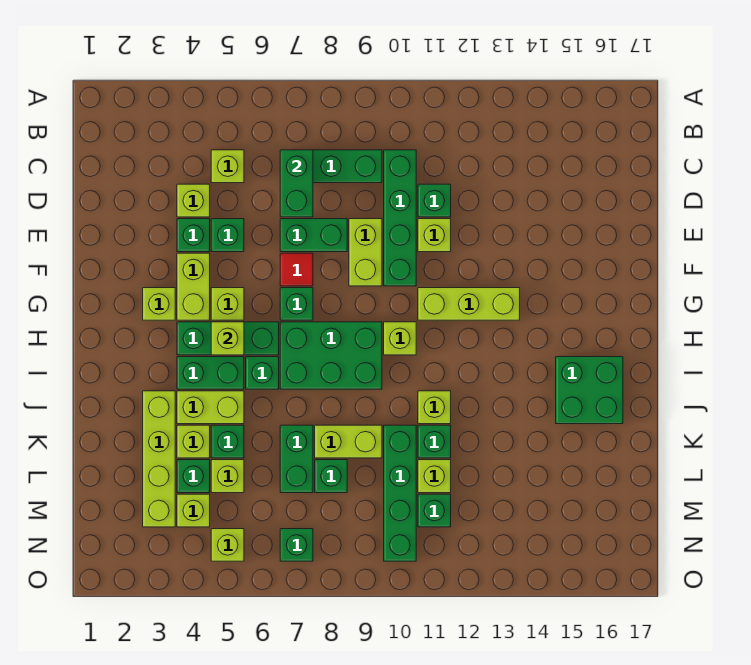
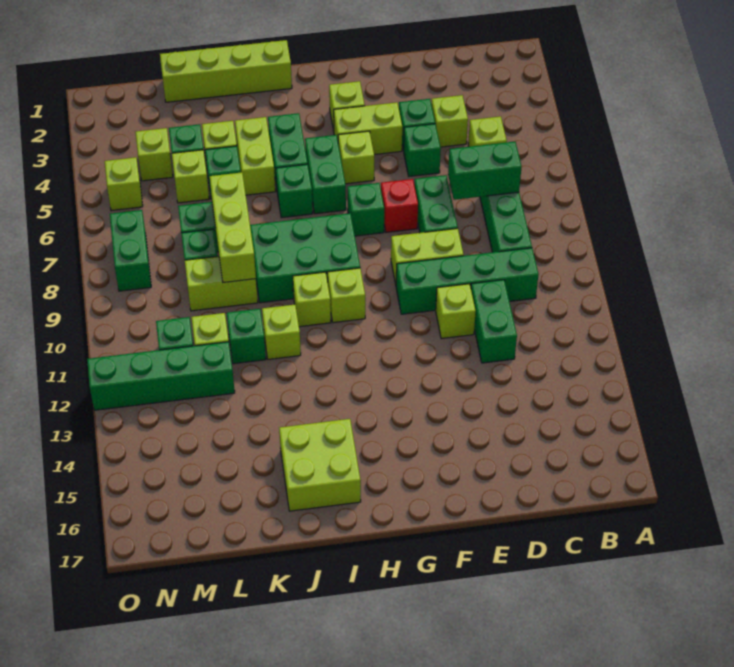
green brick D11 level 1 -> green brick D11:D12 level 1
red tile F7 level 1 -> red brick F7 level 1
lime brick G11:G13 level 1 -> lime brick K7:K9 level 2
green brick H4:H6 level 1 -> green brick H5:H6 level 1
lime brick H5 level 2 -> lime brick I10 level 1
green brick H7:I9 level 1 -> green brick H8:J9 level 1
green brick I15:J16 level 1 -> lime brick I15:J16 level 1
lime brick J3:M3 level 1 -> lime brick I1:L1 level 1
lime brick K8:K9 level 1 -> lime brick K9:L9 level 1
green brick K10:N10 level 1 -> green brick L12:O12 level 1
green brick N7 level 1 -> green brick N7:N8 level 1

